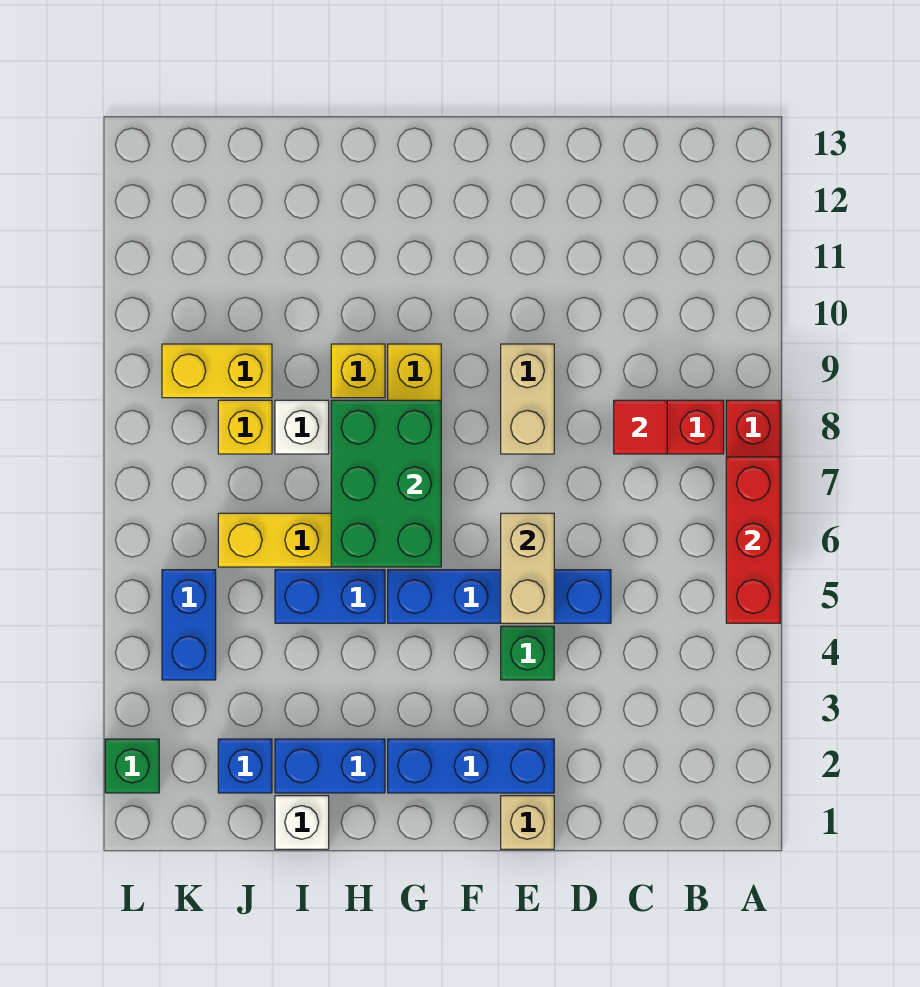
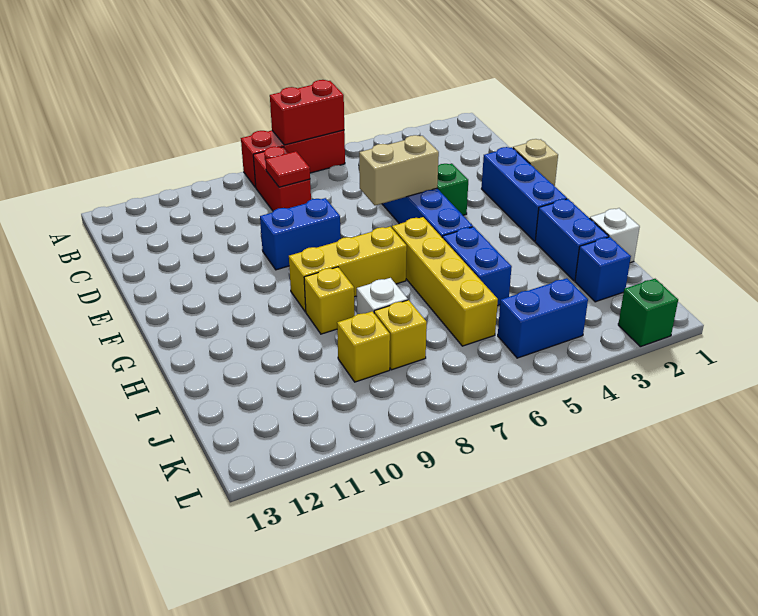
red brick A5:A7 level 2 -> red brick A6:A7 level 2
tan brick E8:E9 level 1 -> blue brick E8:E9 level 1
green brick G6:H8 level 2 -> none
yellow brick J9:K9 level 1 -> yellow brick J9 level 1

